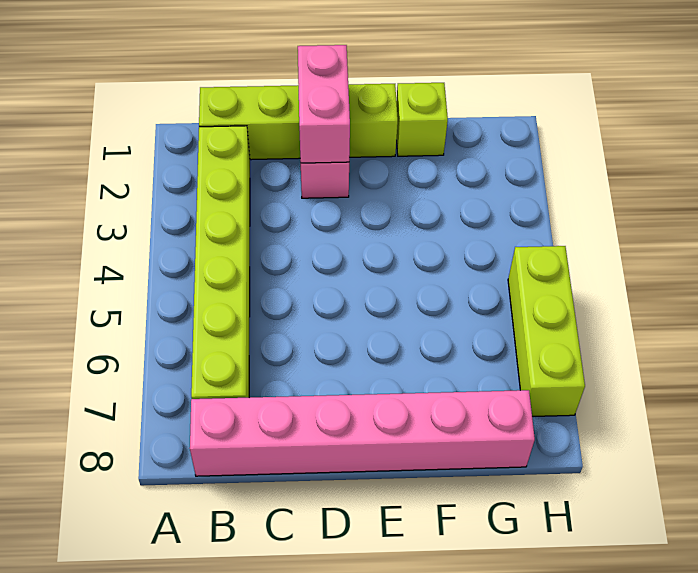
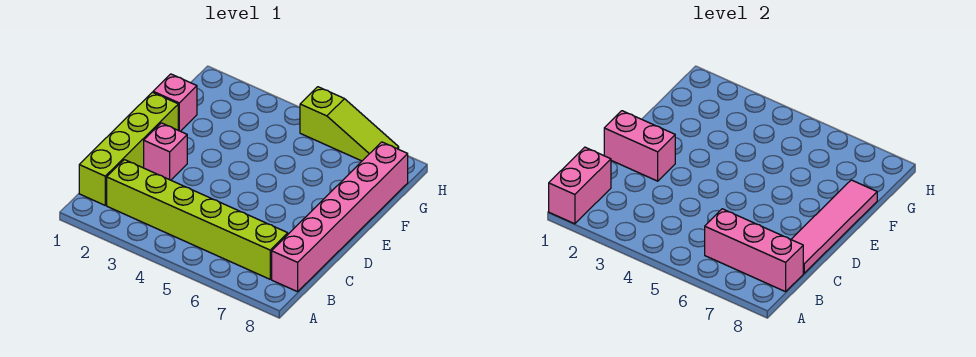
none -> pink brick A1:B1 level 2
none -> pink brick B6:B8 level 2
none -> pink tile C8:F8 level 2
lime brick F1 level 1 -> pink brick F1 level 1
lime brick H5:H7 level 1 -> lime slope H5:H7 level 1 top 5

